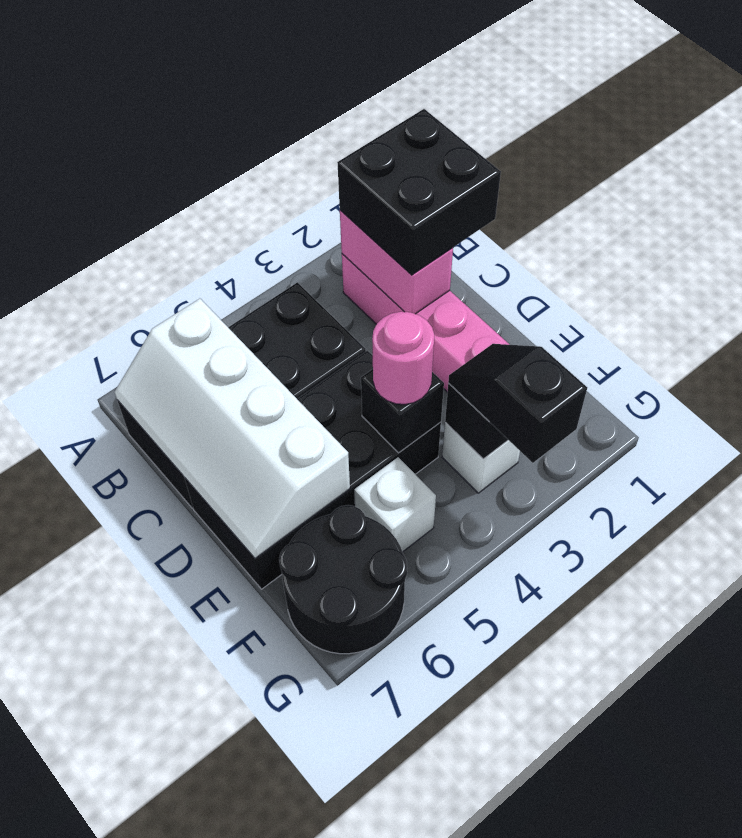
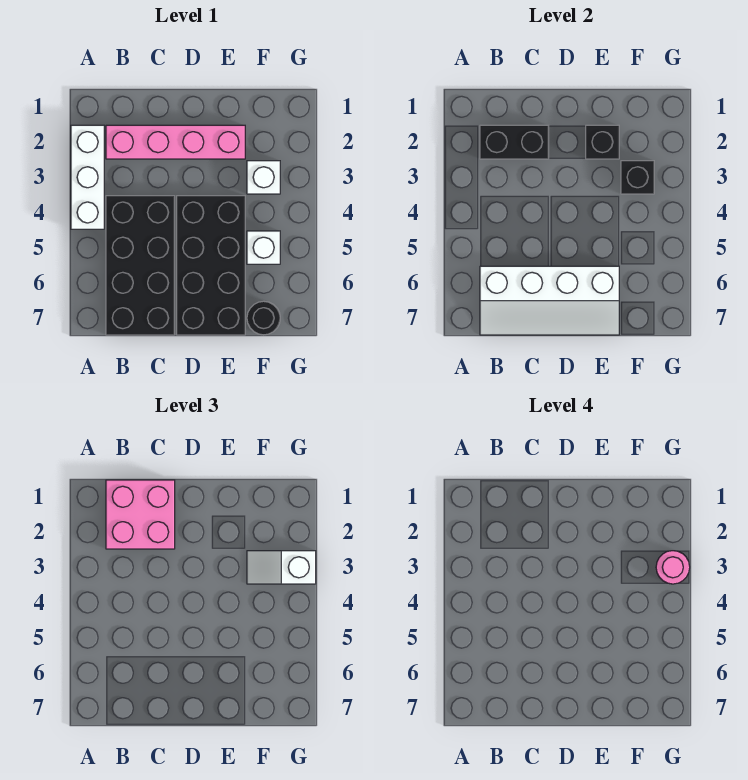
none -> white brick A2:A4 level 1
black brick B1:C2 level 3 -> pink brick B1:C2 level 3
pink brick B2:C2 level 2 -> black brick B2:C2 level 2
black brick E4 level 2 -> black brick E2 level 2
pink round brick E4 level 3 -> pink round brick G3 level 4
black slope F3:G3 level 3 top G -> white slope F3:G3 level 3 top G
black round brick F6:G7 level 1 -> black round brick F7 level 1

